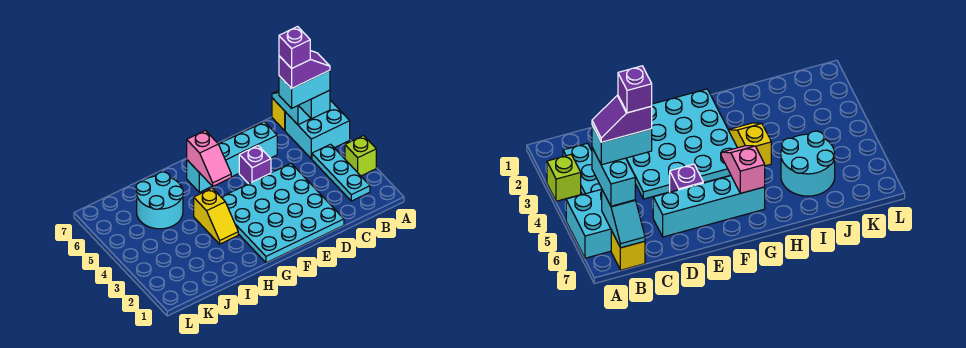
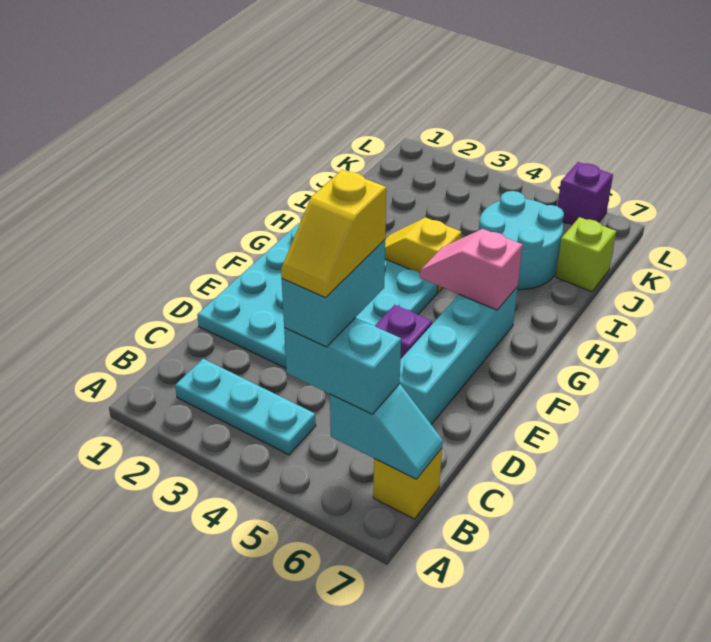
lime brick A3 level 1 -> lime brick J7 level 1
cyan brick A5:B6 level 1 -> none
purple slope B5:C5 level 5 top C -> yellow slope B5:C5 level 5 top C
purple brick C5 level 6 -> purple brick L6 level 1

